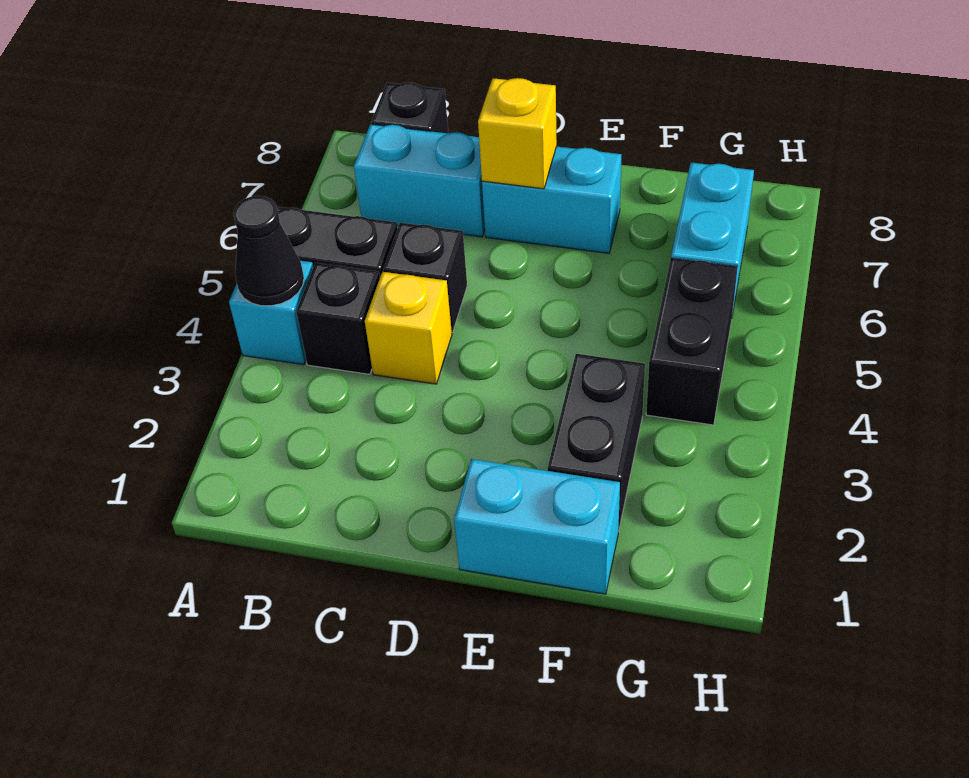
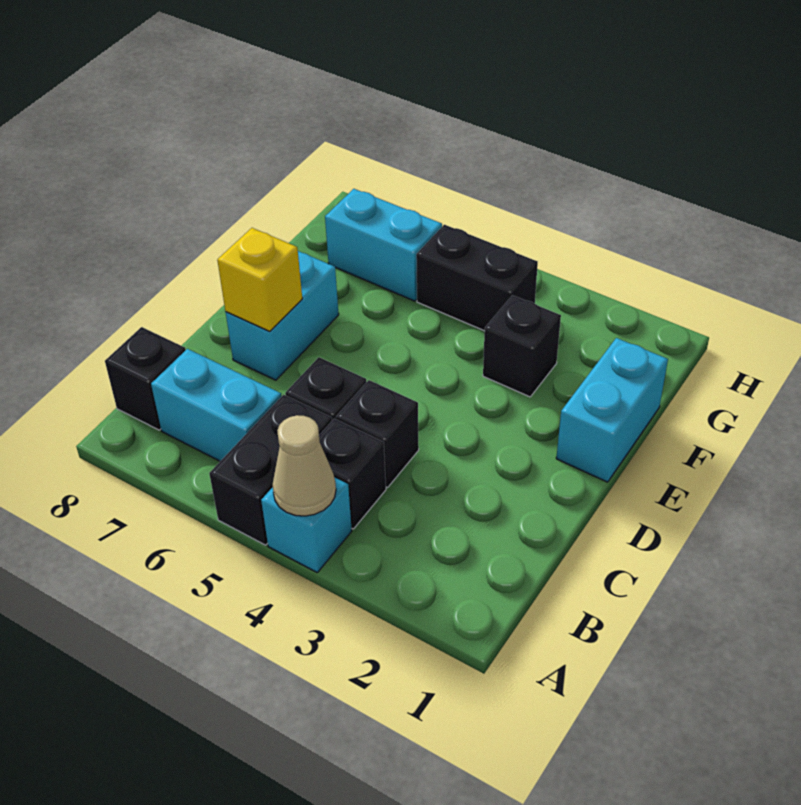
black cone A4 level 2 -> tan cone A4 level 2
cyan brick B7:C7 level 1 -> cyan brick B6:B7 level 1
yellow brick C4 level 1 -> black brick C4 level 1
black brick F2:F3 level 1 -> black brick F3 level 1

